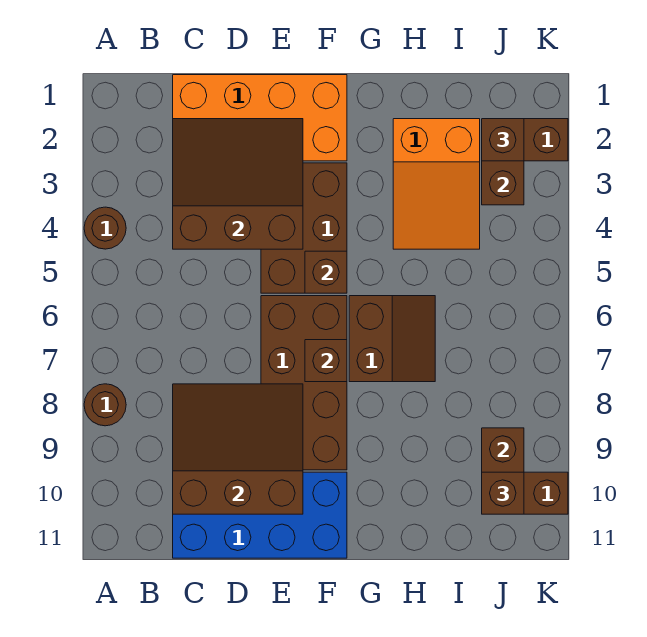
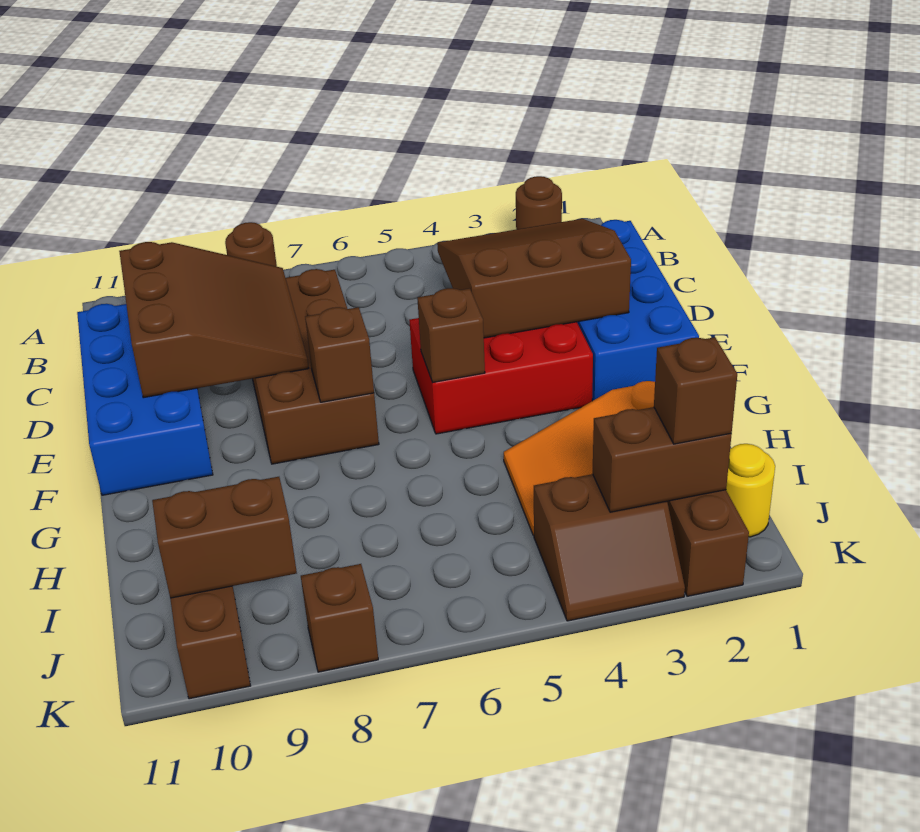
brown round brick A4 level 1 -> brown round brick A2 level 1
orange brick C1:F2 level 1 -> blue brick C1:F2 level 1
brown slope C2:E4 level 2 top 4 -> brown slope C2:E4 level 2 top E
brown brick E3:F5 level 1 -> red brick E3:F5 level 1
brown brick E6:F9 level 1 -> brown brick C7:F8 level 1
brown slope G6:H7 level 1 top G -> brown slope J3:K4 level 1 top J
none -> yellow round brick J1 level 1
brown brick J10 level 3 -> brown brick K8 level 1

